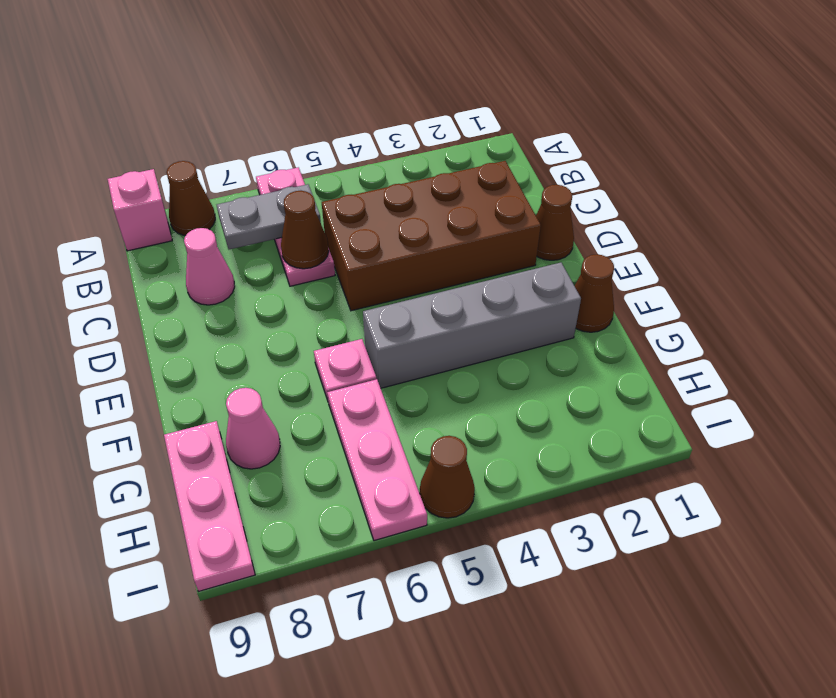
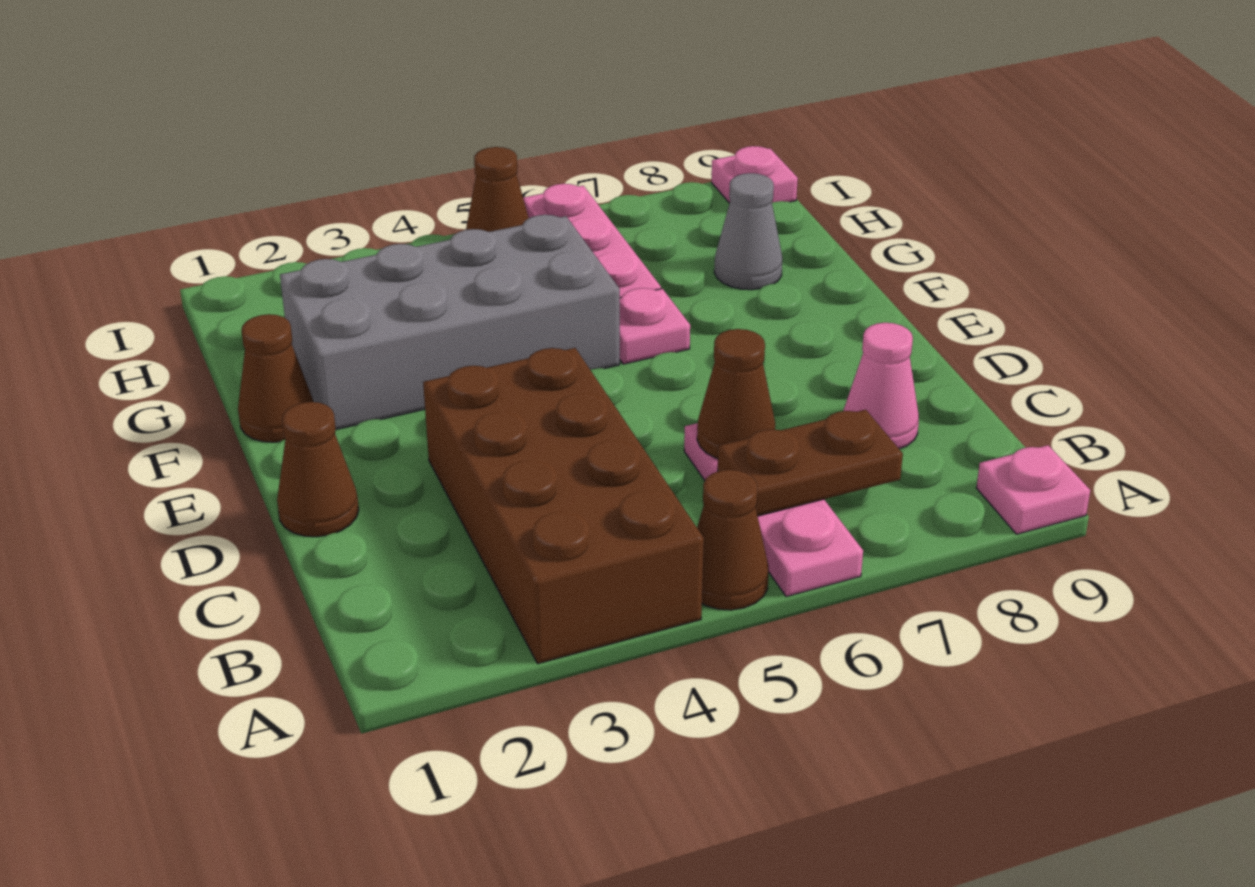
brown cone A8 level 1 -> brown cone A5 level 1
pink brick A9 level 1 -> pink plate A9 level 1
grey plate B6:B7 level 2 -> brown plate B6:B7 level 2
brown brick C2:D5 level 1 -> brown brick A3:D4 level 1
grey brick F2:F5 level 1 -> grey brick F2:G5 level 1
pink cone G8 level 1 -> grey cone G8 level 1
pink plate G9:I9 level 1 -> pink plate I9 level 1

